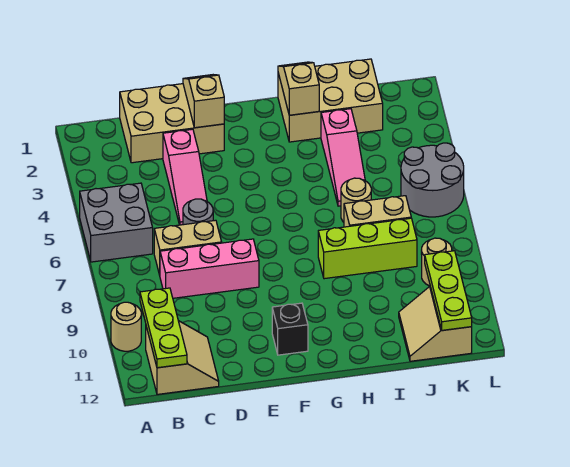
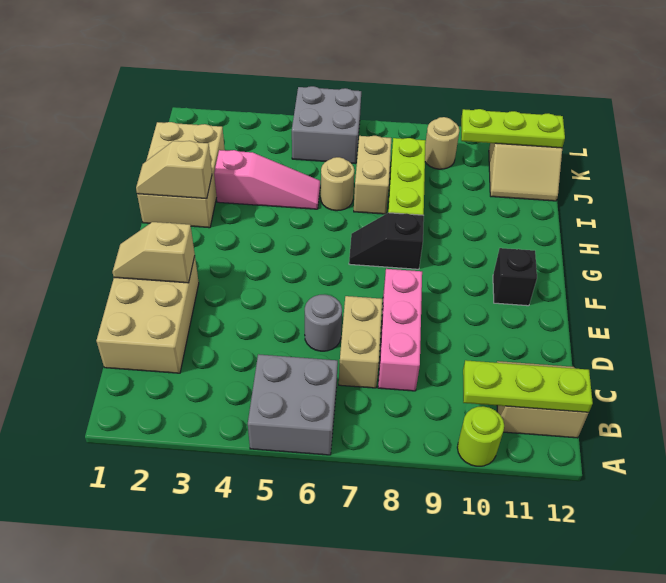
tan round brick A10 level 1 -> lime round brick A10 level 1
pink slope D3:D5 level 1 top 3 -> none
none -> black slope G7:G8 level 1 top 8
grey round brick K5:L6 level 1 -> grey brick K5:L6 level 1

